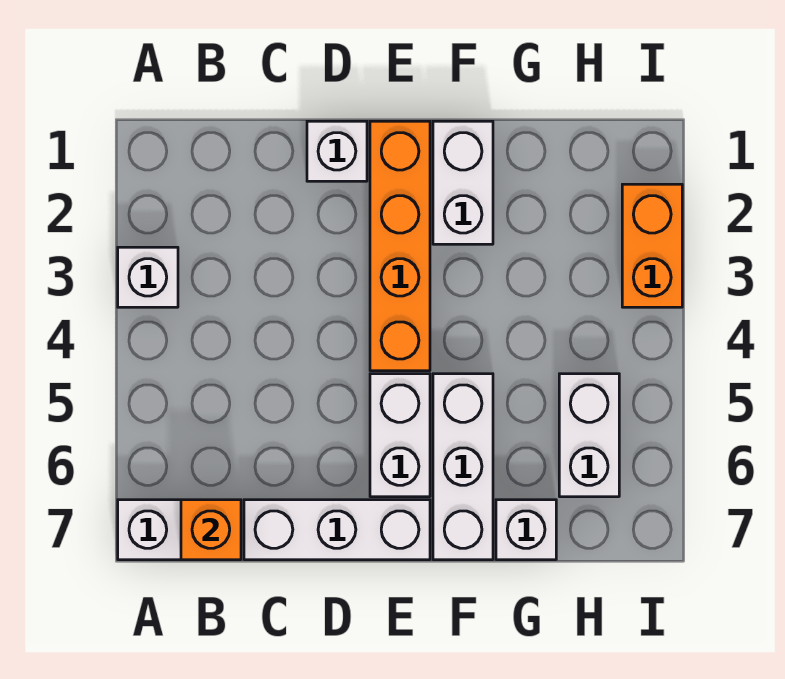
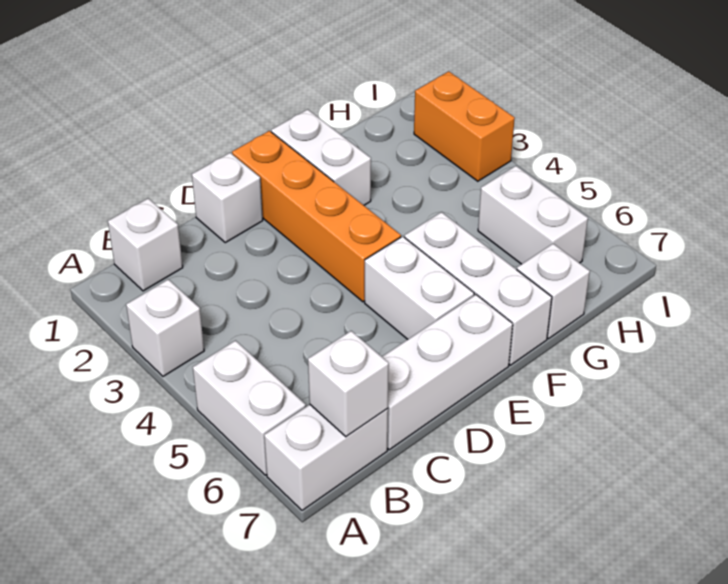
none -> white brick A5:A6 level 1
none -> white brick B1 level 1
orange brick B7 level 2 -> white brick B7 level 2

